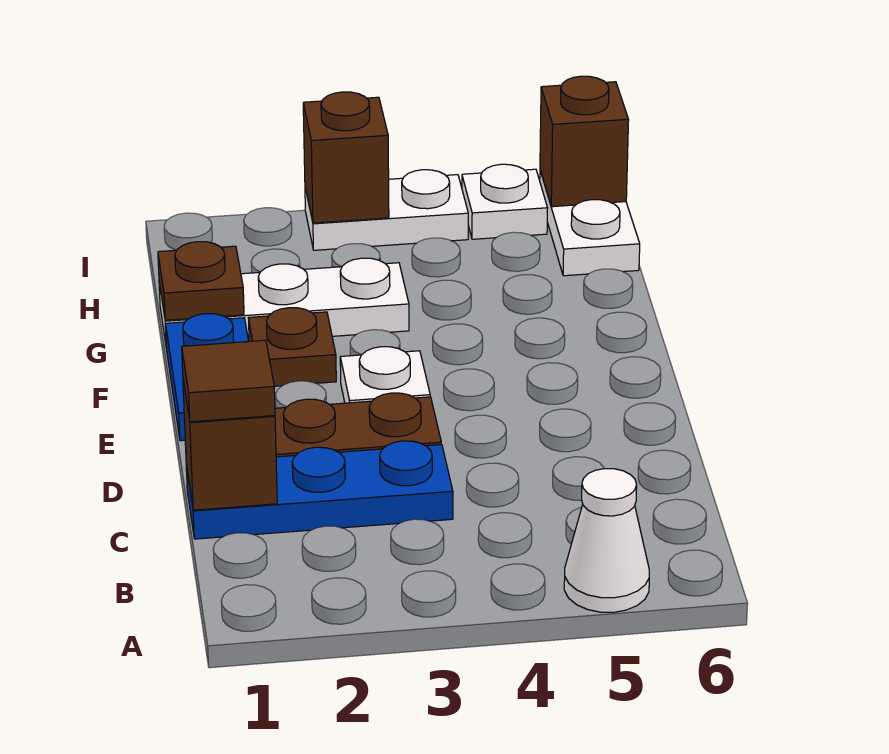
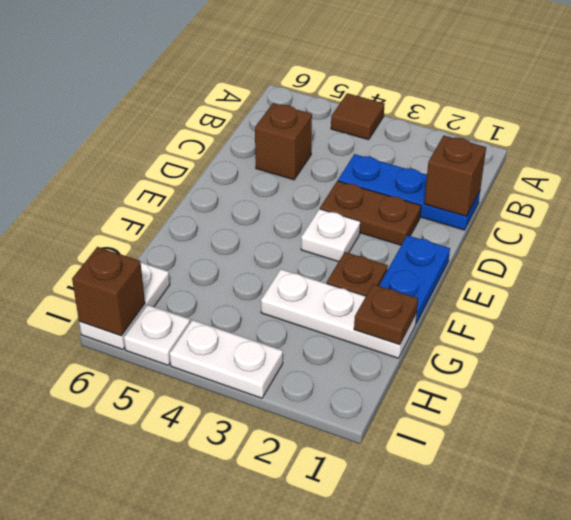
white cone A5 level 1 -> none
brown tile C1 level 3 -> brown tile A4 level 1
brown brick I3 level 2 -> brown brick C5 level 1

